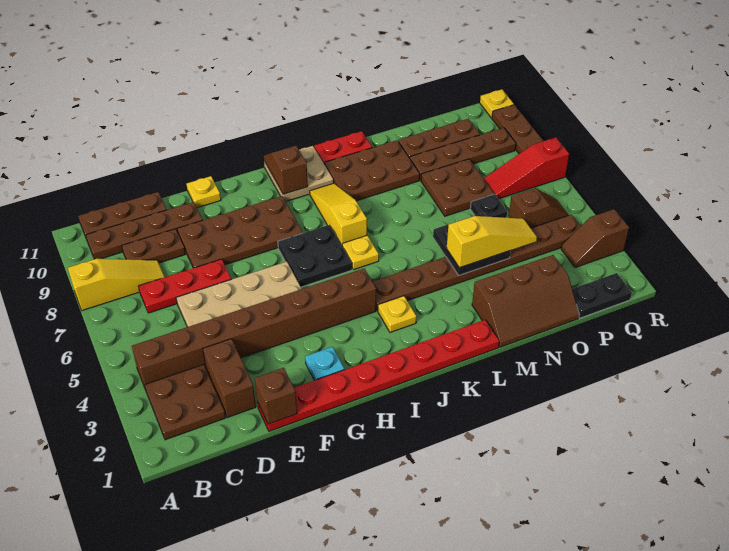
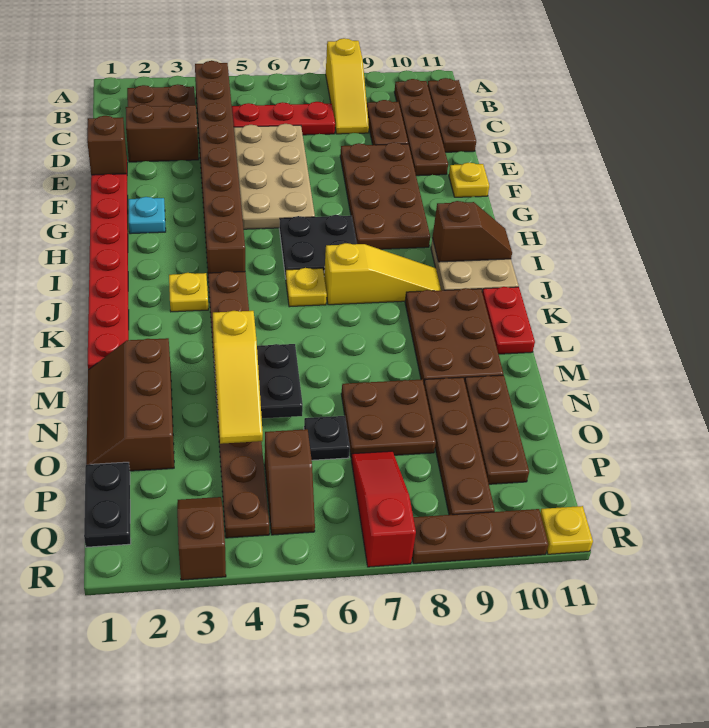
red plate C7:E7 level 1 -> red plate C5:C7 level 1

